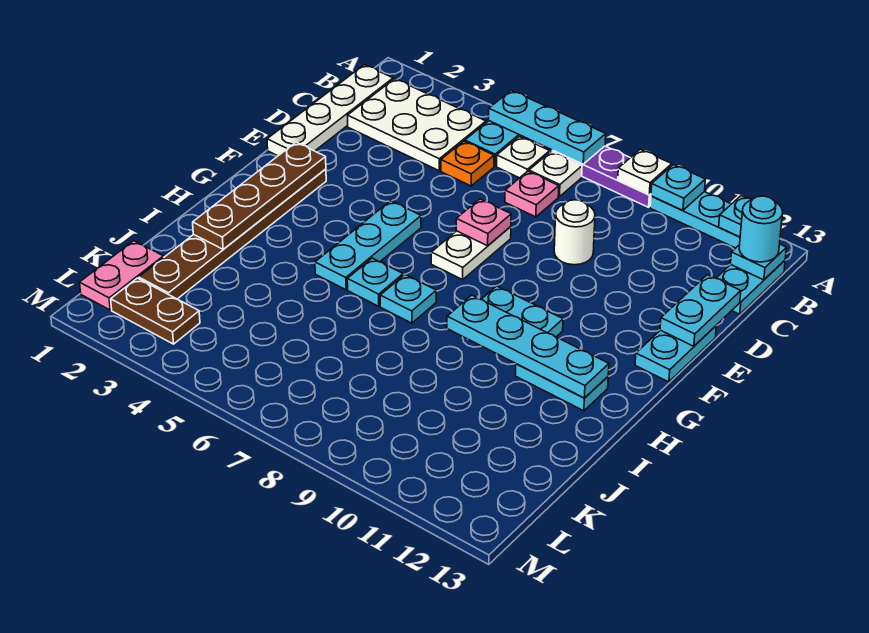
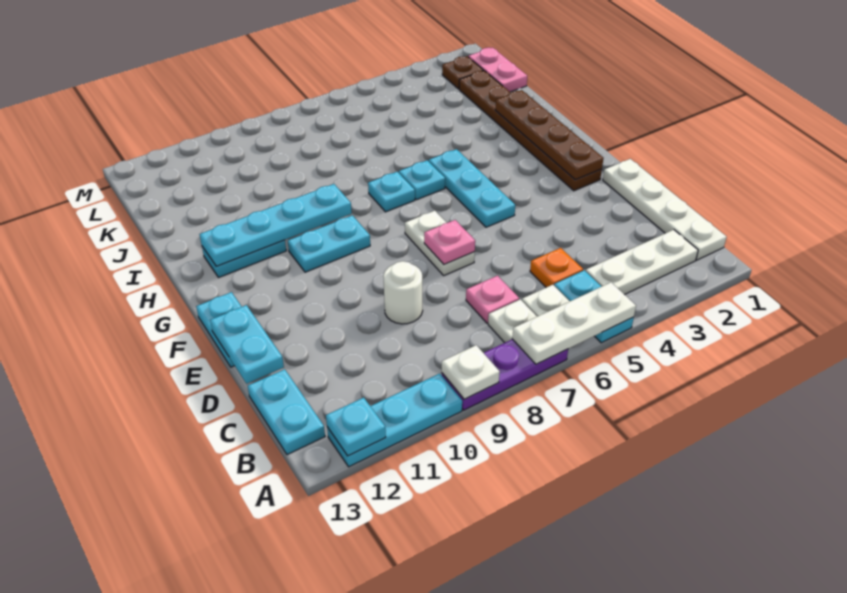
cyan plate A5:A7 level 2 -> white plate A5:A7 level 2
cyan plate A10 level 2 -> none
white plate B2:C4 level 1 -> white plate B2:B4 level 1
cyan plate B13 level 2 -> none
cyan round brick B13 level 3 -> none
brown plate L2:L3 level 1 -> brown plate L2 level 1

